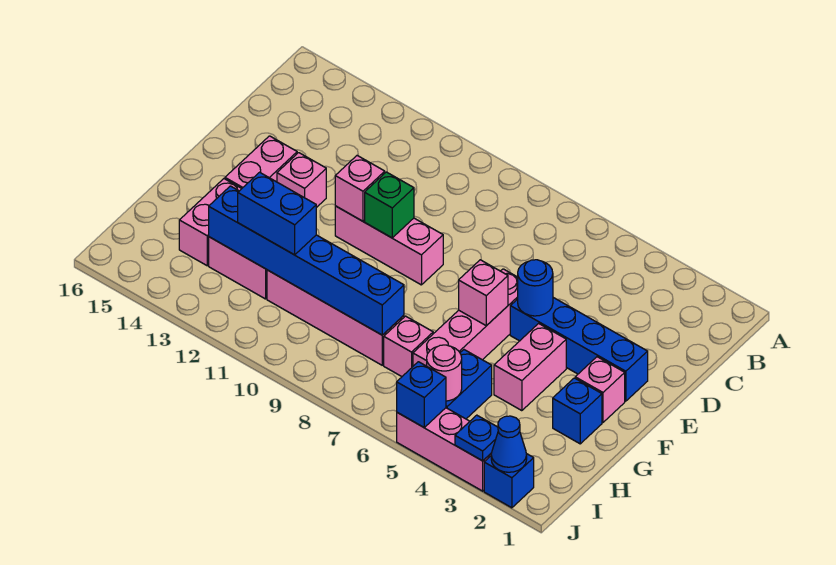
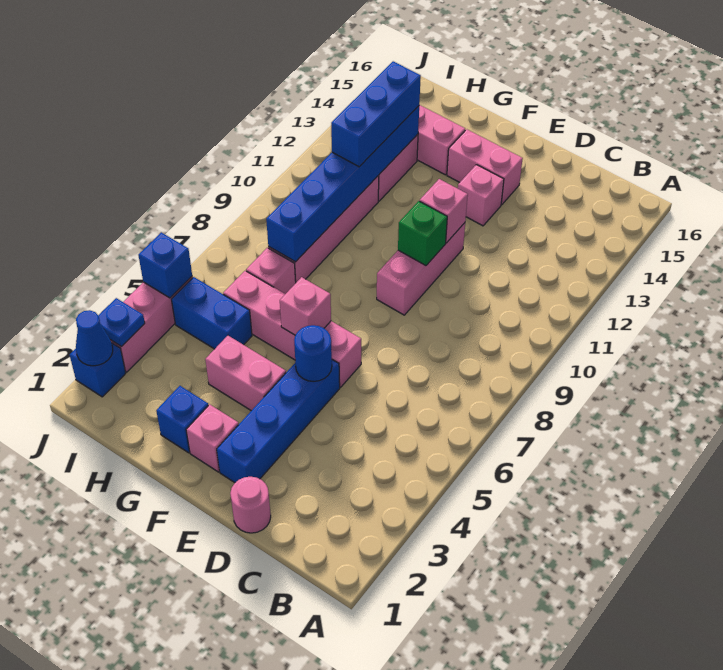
blue brick H11:H12 level 3 -> blue brick H11:H13 level 3
pink round brick I5 level 2 -> pink round brick D1 level 1

